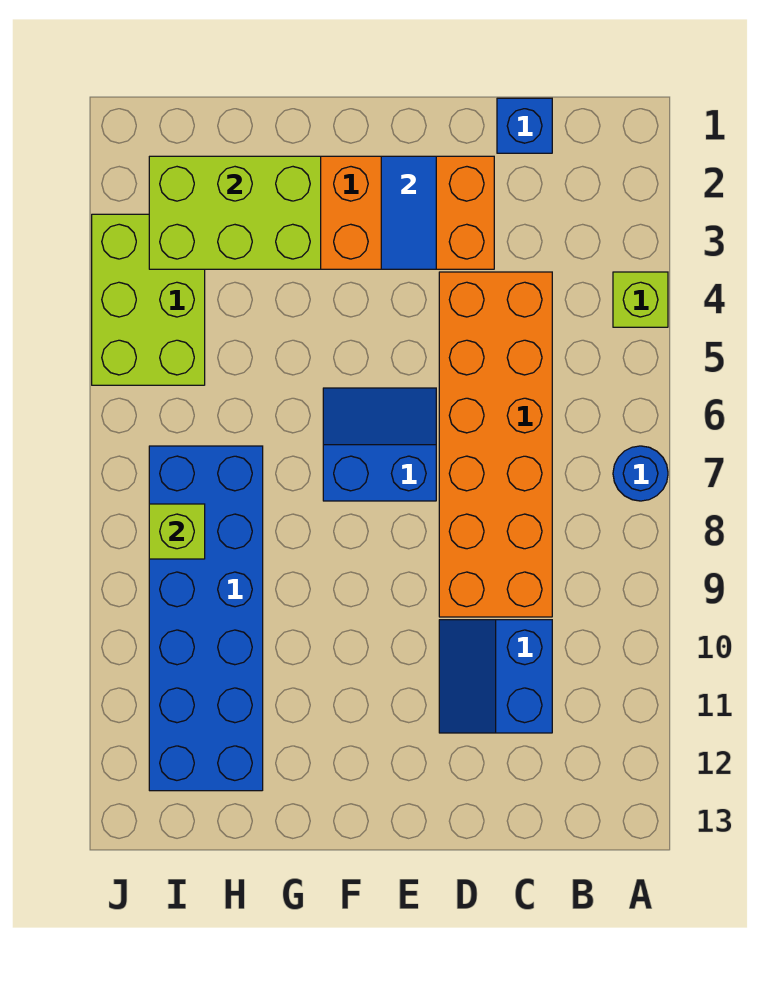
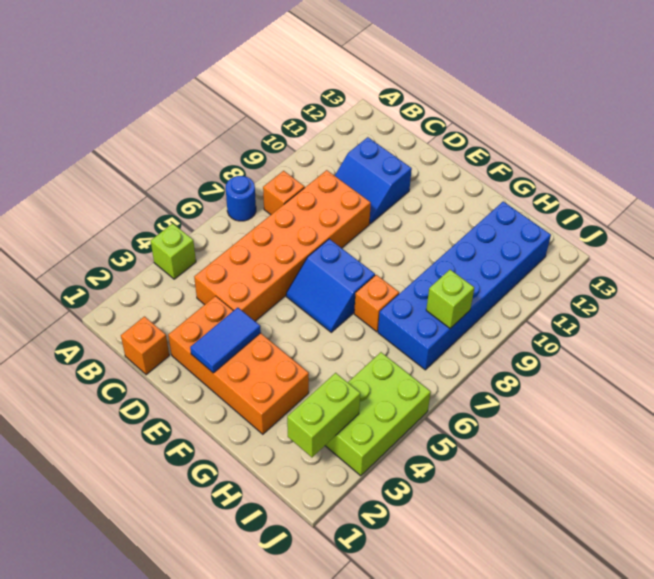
none -> orange brick B8 level 1
blue brick C1 level 1 -> orange brick C1 level 1
blue slope C10:D11 level 1 top C -> blue slope C10:D11 level 1 top 11
lime brick G2:I3 level 2 -> lime brick I2:I3 level 2
none -> orange brick G7 level 1

